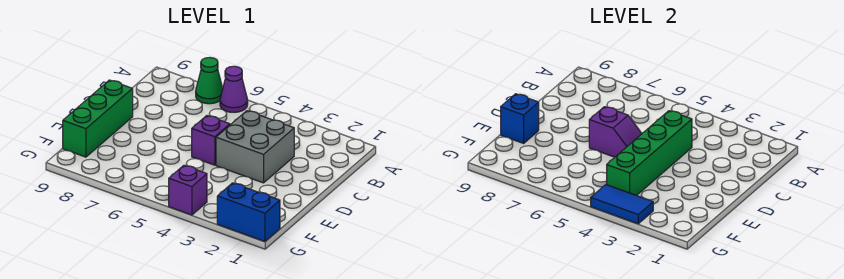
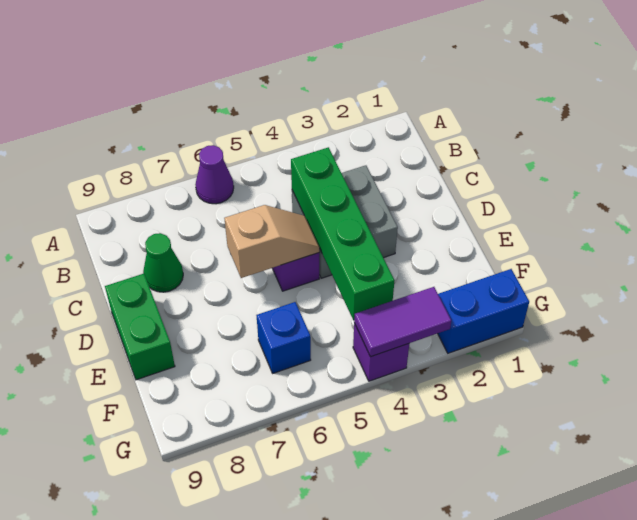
green cone A7 level 1 -> green cone C8 level 1
purple slope D5:D6 level 2 top 6 -> tan slope D5:D6 level 2 top 6
green brick D9:F9 level 1 -> green brick D9:E9 level 1
blue brick E9 level 2 -> blue brick F6 level 1
blue tile G3:G4 level 2 -> purple tile G3:G4 level 2

